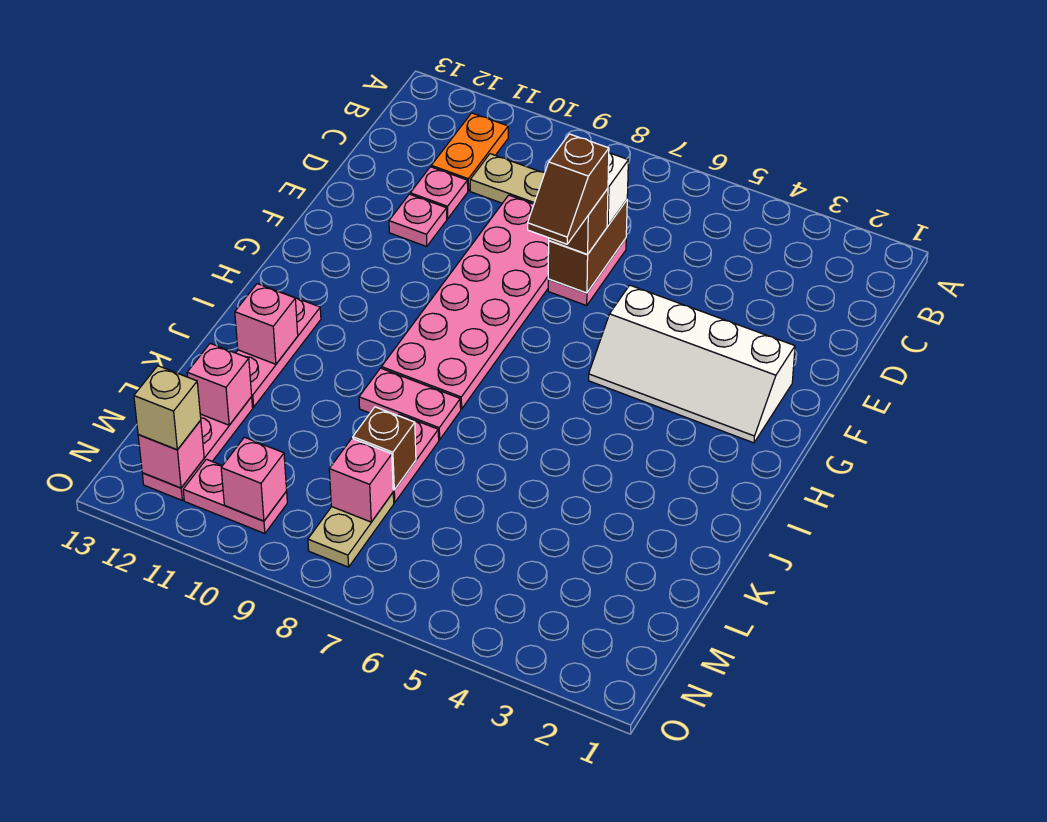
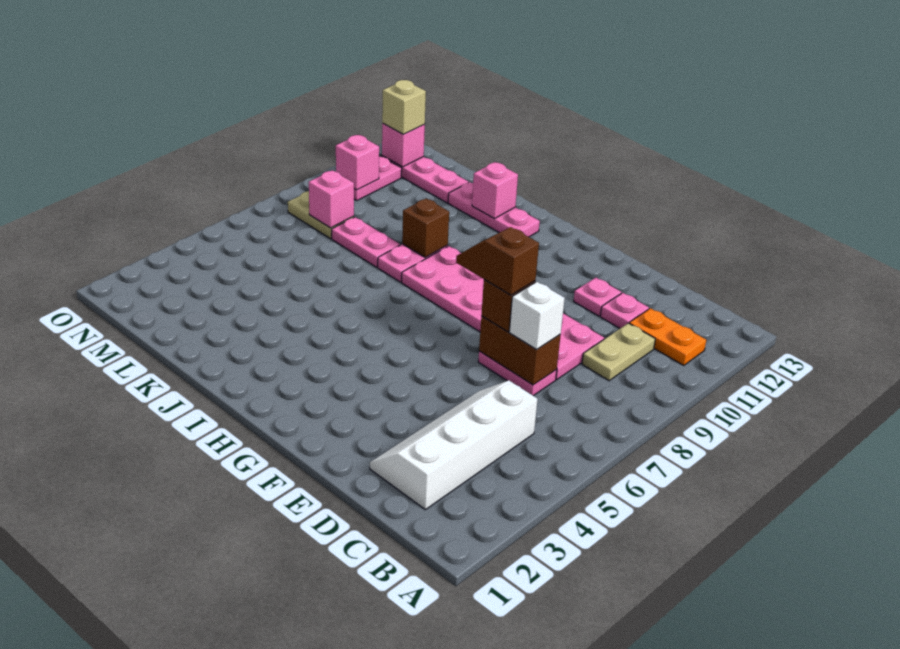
white slope F2:G5 level 1 top F -> white slope C2:D5 level 1 top C
brown brick L8 level 2 -> brown brick J9 level 2
pink brick L12 level 2 -> none

